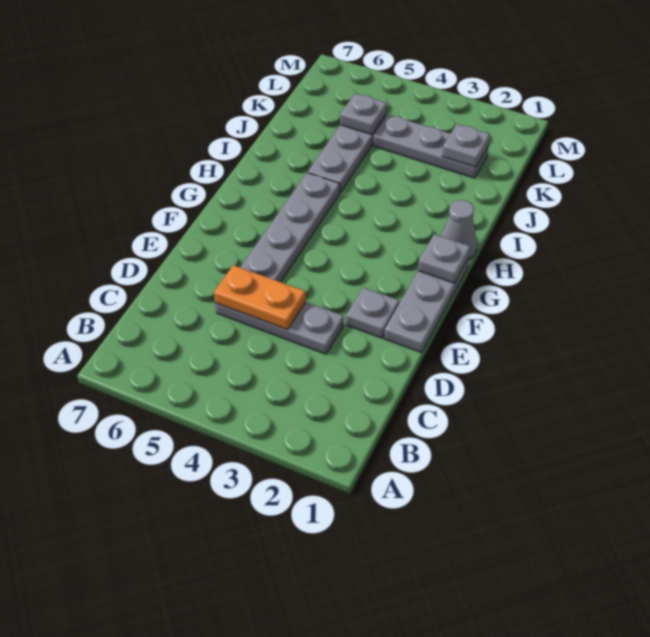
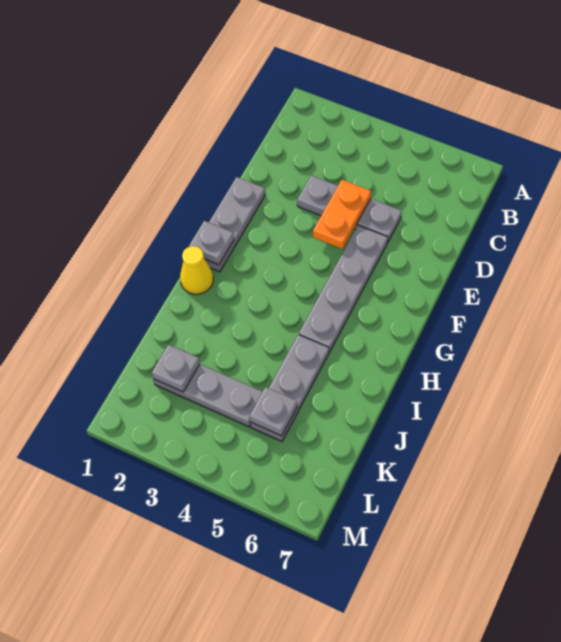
orange plate D4:D5 level 2 -> orange plate D4:E4 level 2
grey plate E2 level 1 -> none
grey cone H1 level 1 -> yellow cone H1 level 1

